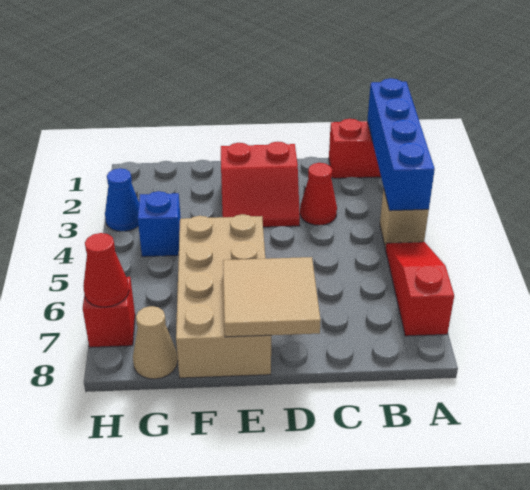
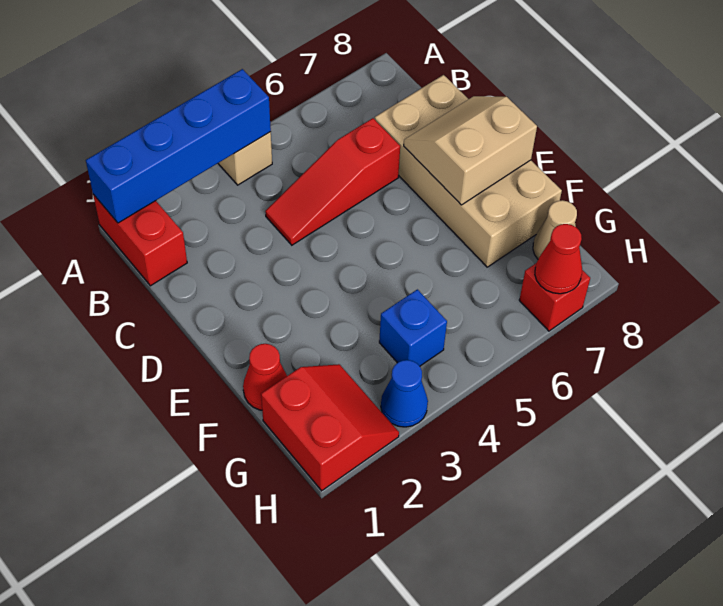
red slope A5:A7 level 1 top 7 -> red slope C4:C6 level 1 top 6
red cone C3 level 1 -> red cone F1 level 1
red slope D2:E3 level 1 top 2 -> red slope G1:H2 level 1 top 1
tan tile D7:E8 level 2 -> tan slope D7:E8 level 2 top E
tan brick E5:F8 level 1 -> tan brick C7:F8 level 1

